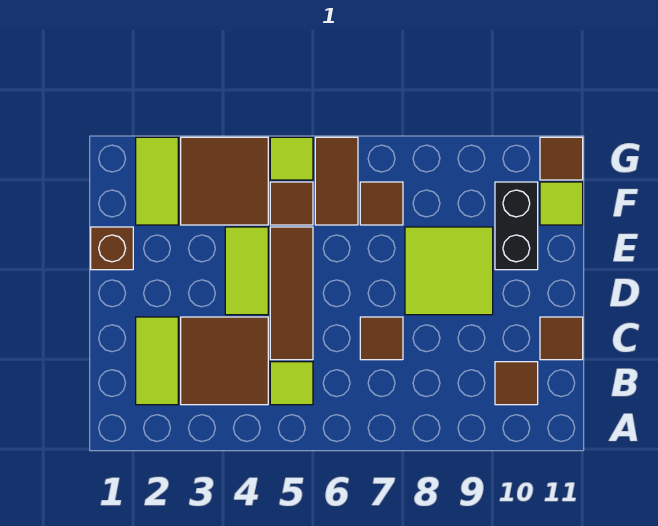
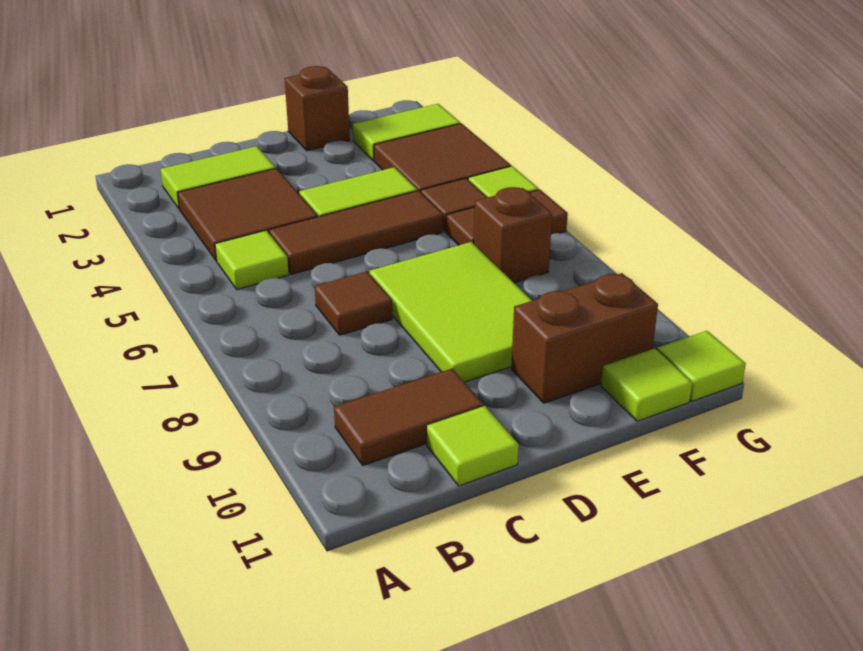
brown tile B10 level 1 -> brown tile B10:C10 level 1
brown tile C11 level 1 -> lime tile C11 level 1
lime tile D8:E9 level 1 -> lime tile D7:E9 level 1
black brick E10:F10 level 1 -> brown brick E10:F10 level 1
brown tile F7 level 1 -> brown brick F7 level 1
brown tile G11 level 1 -> lime tile G11 level 1

